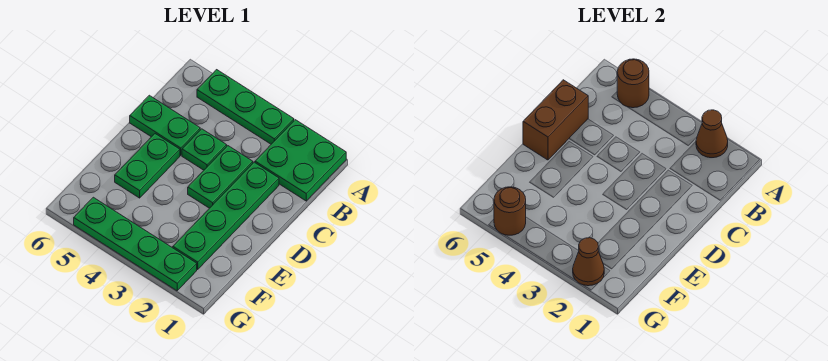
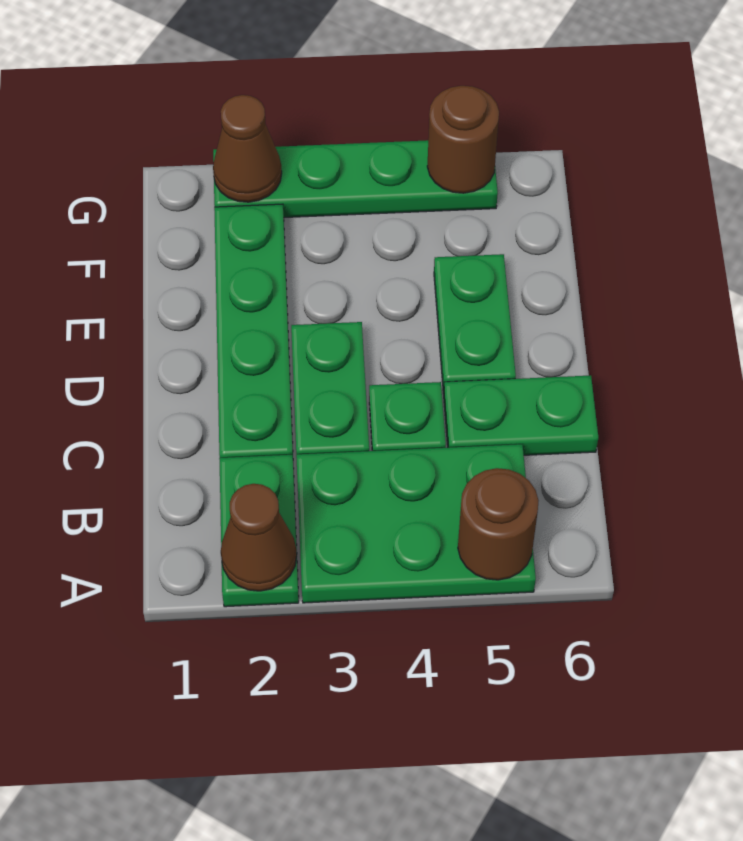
green plate A1:B2 level 1 -> green plate A2:B2 level 1
green plate A3:A5 level 1 -> green plate A3:B5 level 1
brown brick C6:D6 level 2 -> none

